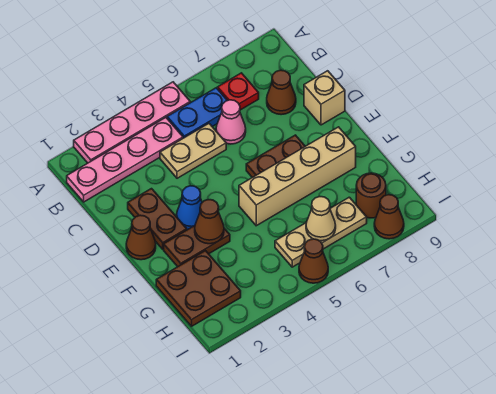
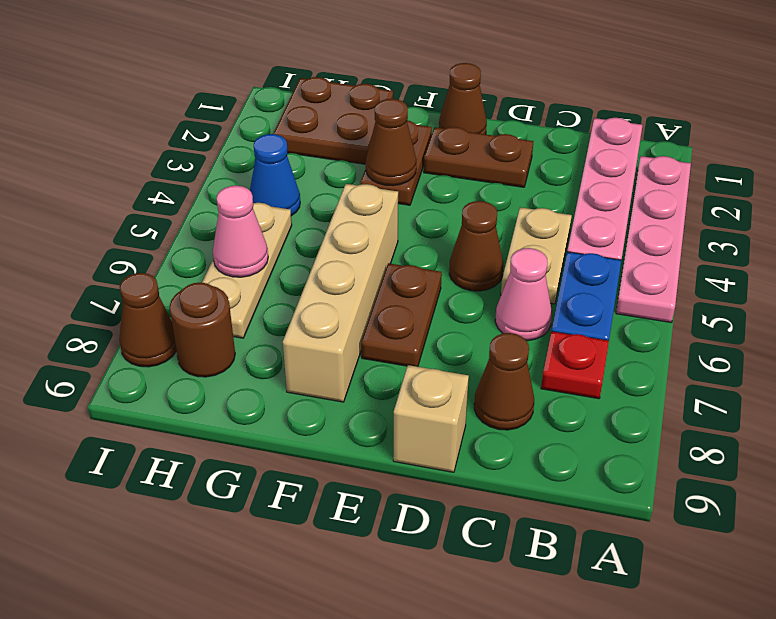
blue cone E3 level 1 -> blue cone H4 level 1
tan cone H6 level 2 -> pink cone H6 level 2
brown cone I5 level 1 -> brown cone D5 level 1

